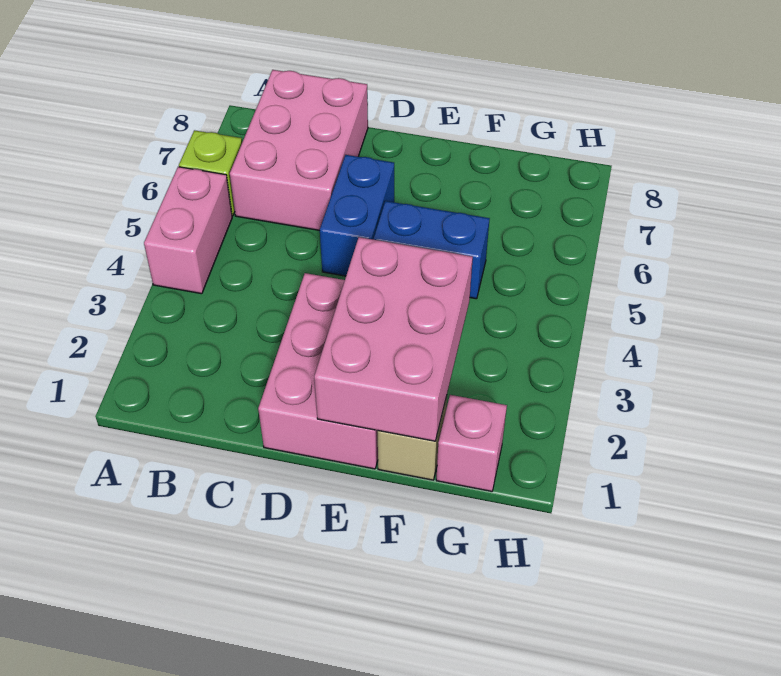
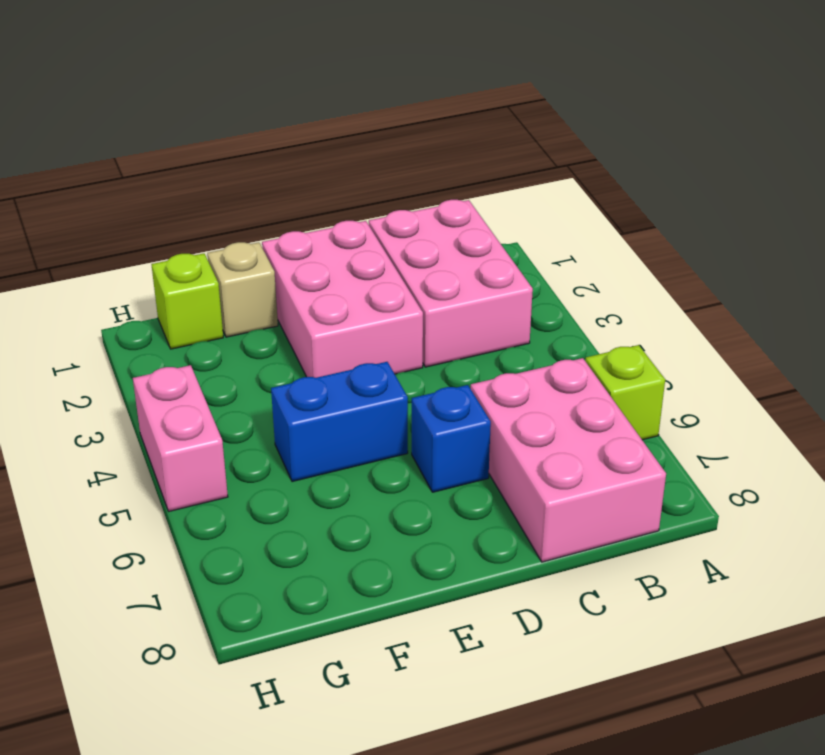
pink brick A4:A5 level 1 -> pink brick H4:H5 level 1
blue brick D5:D6 level 1 -> blue brick D6 level 1
pink brick E1:F3 level 2 -> pink brick B1:C3 level 1
pink brick G1 level 1 -> lime brick G1 level 1

